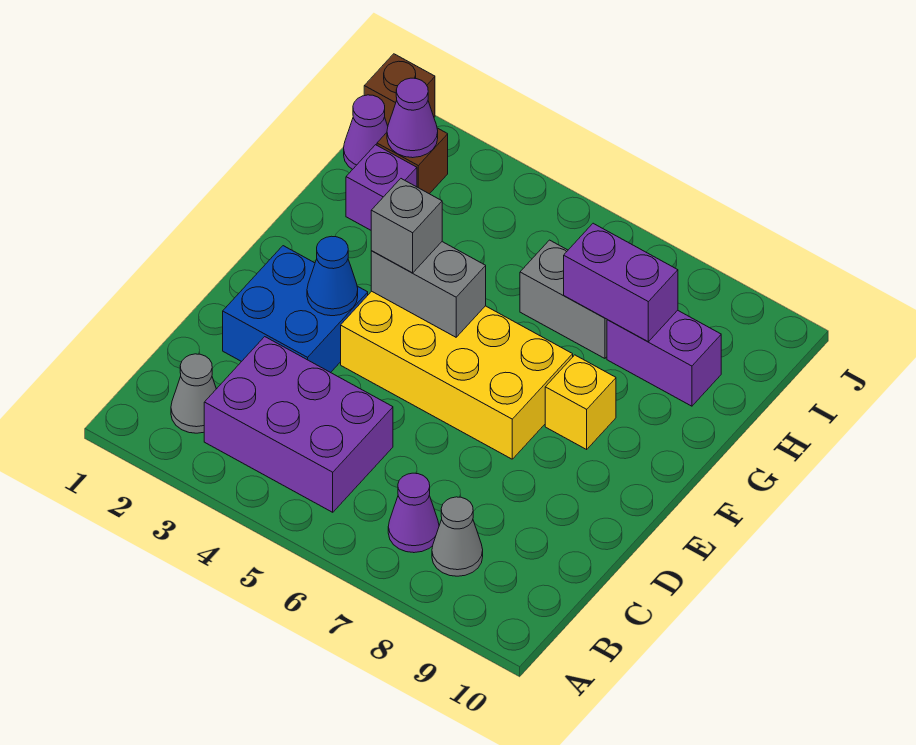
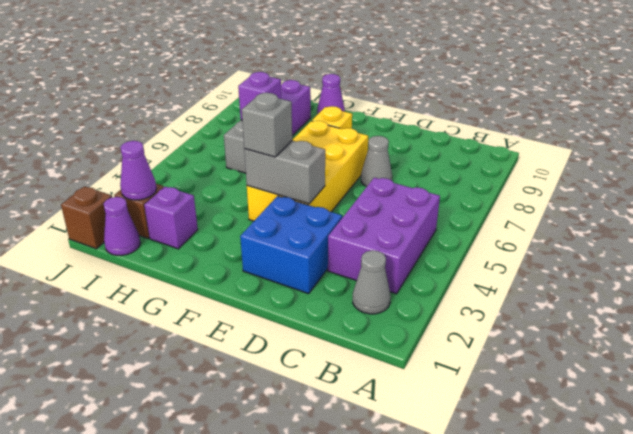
purple cone B7 level 1 -> purple cone G10 level 1
grey cone B8 level 1 -> grey cone D7 level 1
blue cone E3 level 2 -> none
grey brick F4:F5 level 2 -> grey brick E4:F4 level 2
purple brick H7:H8 level 2 -> purple brick H7 level 2

